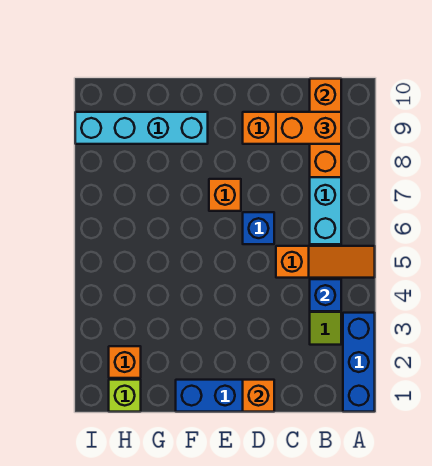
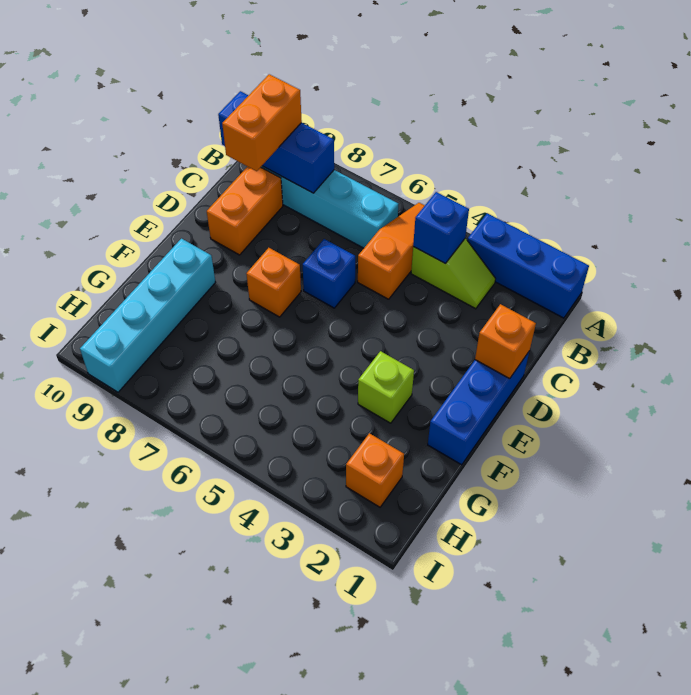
orange brick B8:B10 level 2 -> blue brick B8:B10 level 2
lime brick H1 level 1 -> lime brick F3 level 1

